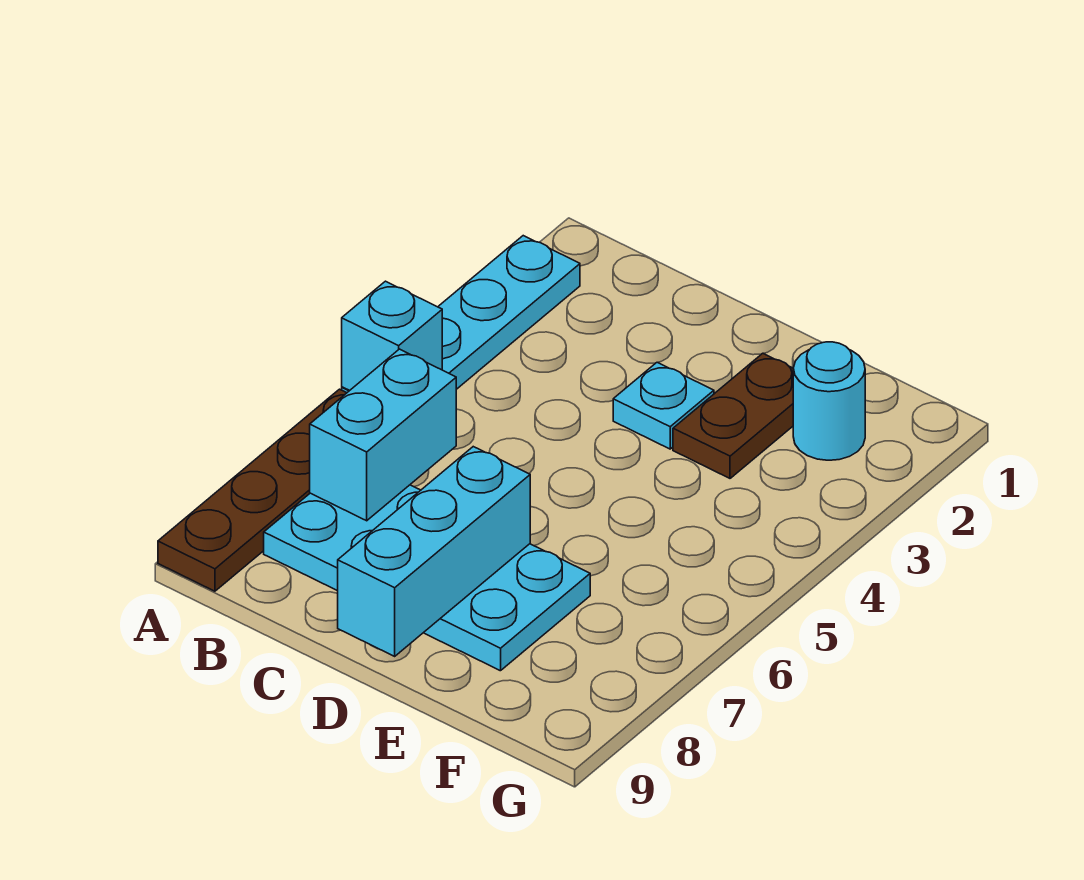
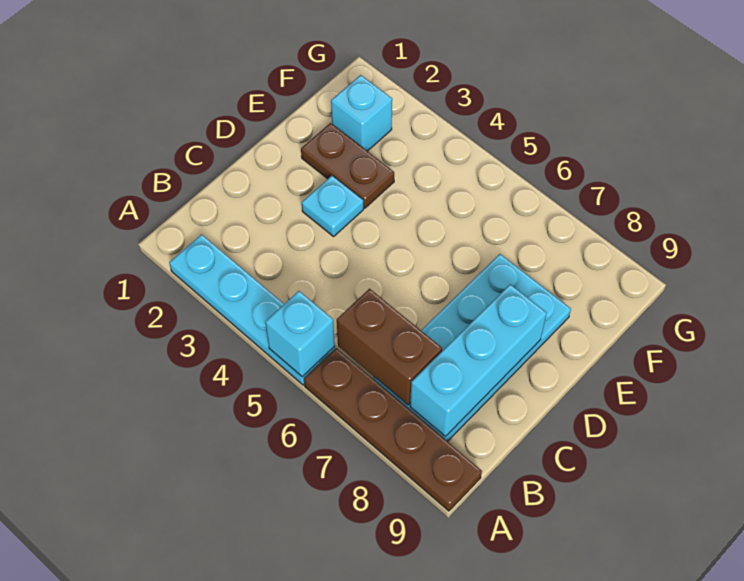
cyan brick B6:B7 level 2 -> brown brick B6:B7 level 2
cyan brick D7:D9 level 2 -> cyan brick B8:D8 level 2
cyan round brick F2 level 1 -> cyan brick F2 level 1

